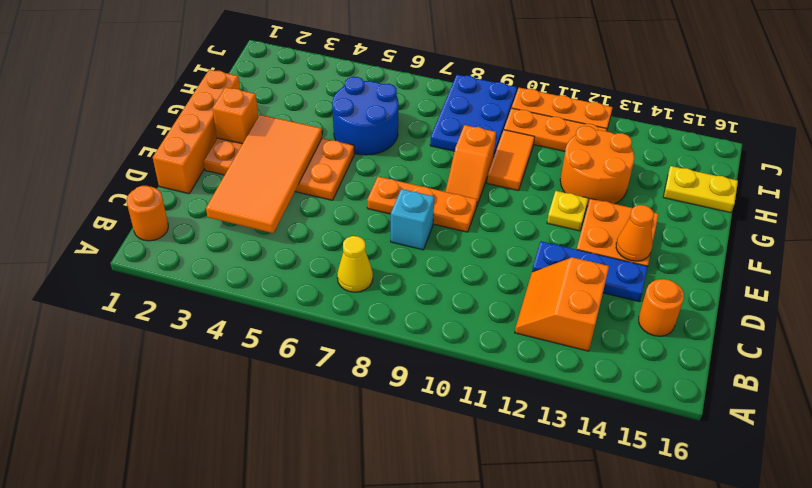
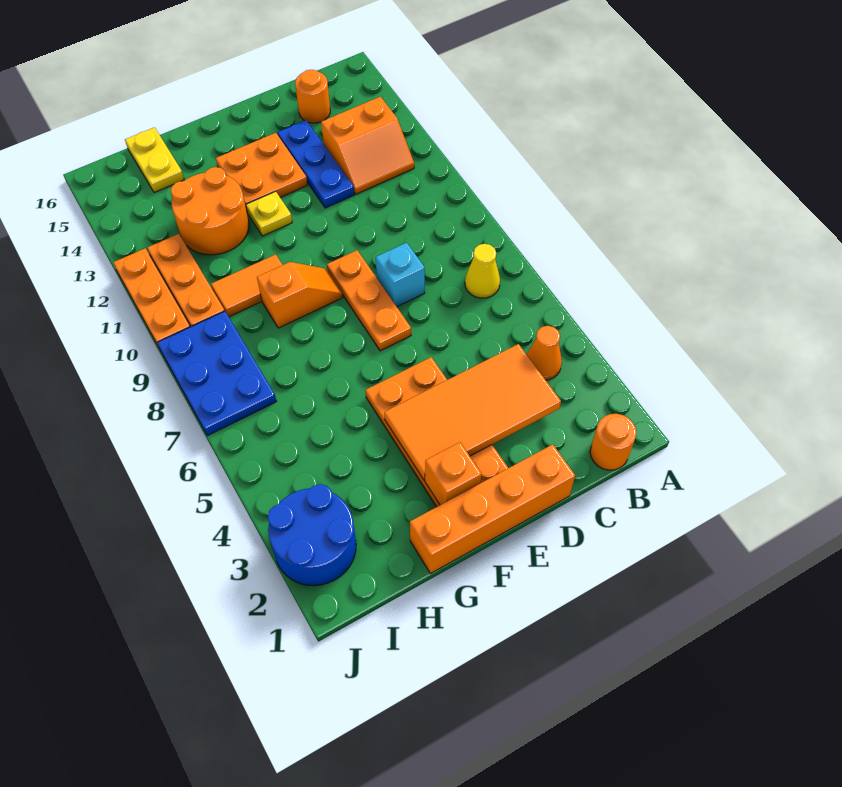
orange cone E14 level 2 -> orange cone B4 level 1
blue round brick G5:H6 level 1 -> blue round brick I2:J3 level 1
blue plate H8:J9 level 1 -> blue plate I7:J9 level 1

